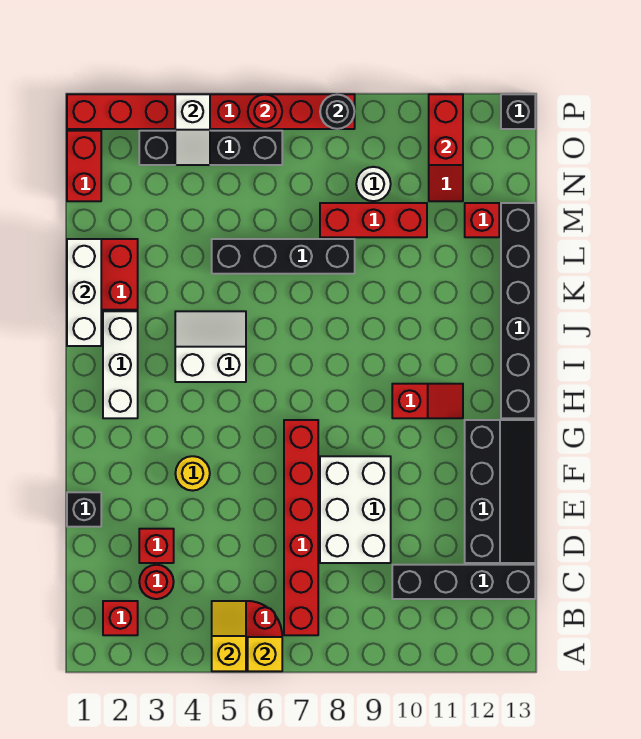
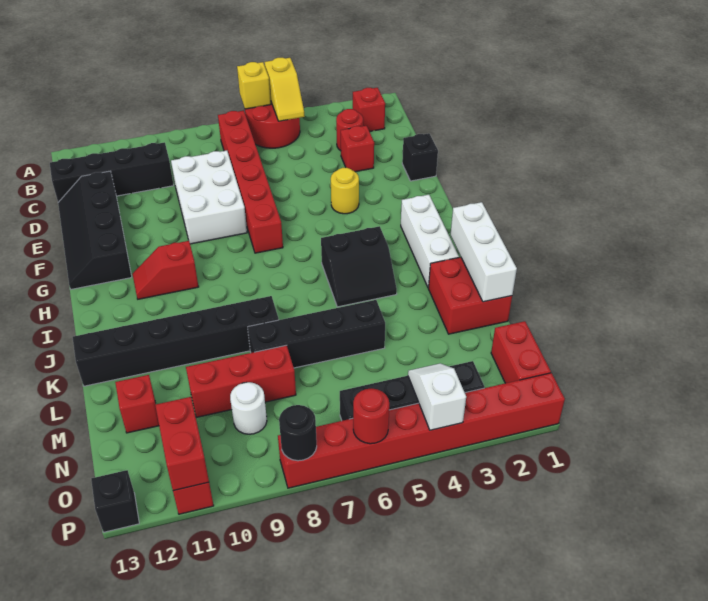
black brick H13:M13 level 1 -> black brick K8:K13 level 1
white slope I4:J5 level 1 top I -> black slope I4:J5 level 1 top I

